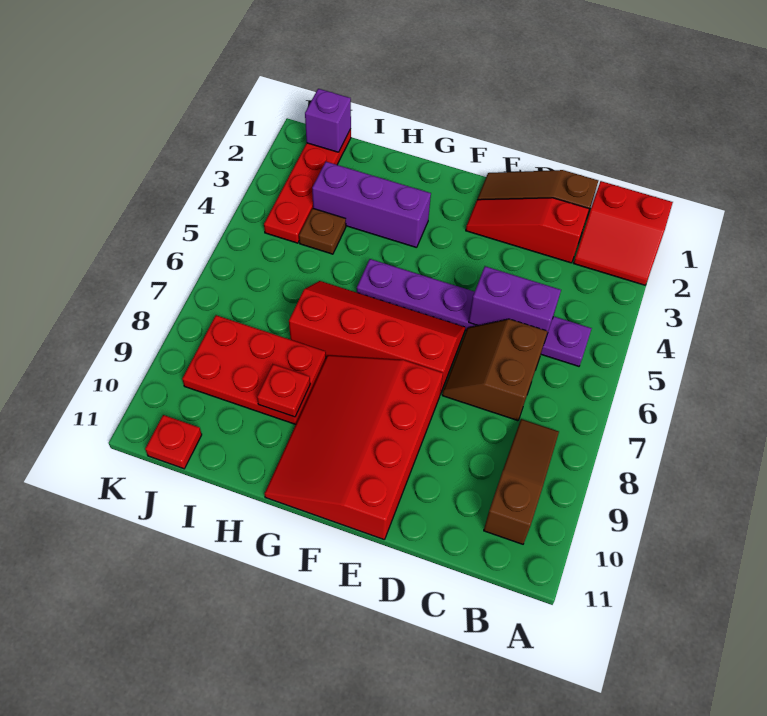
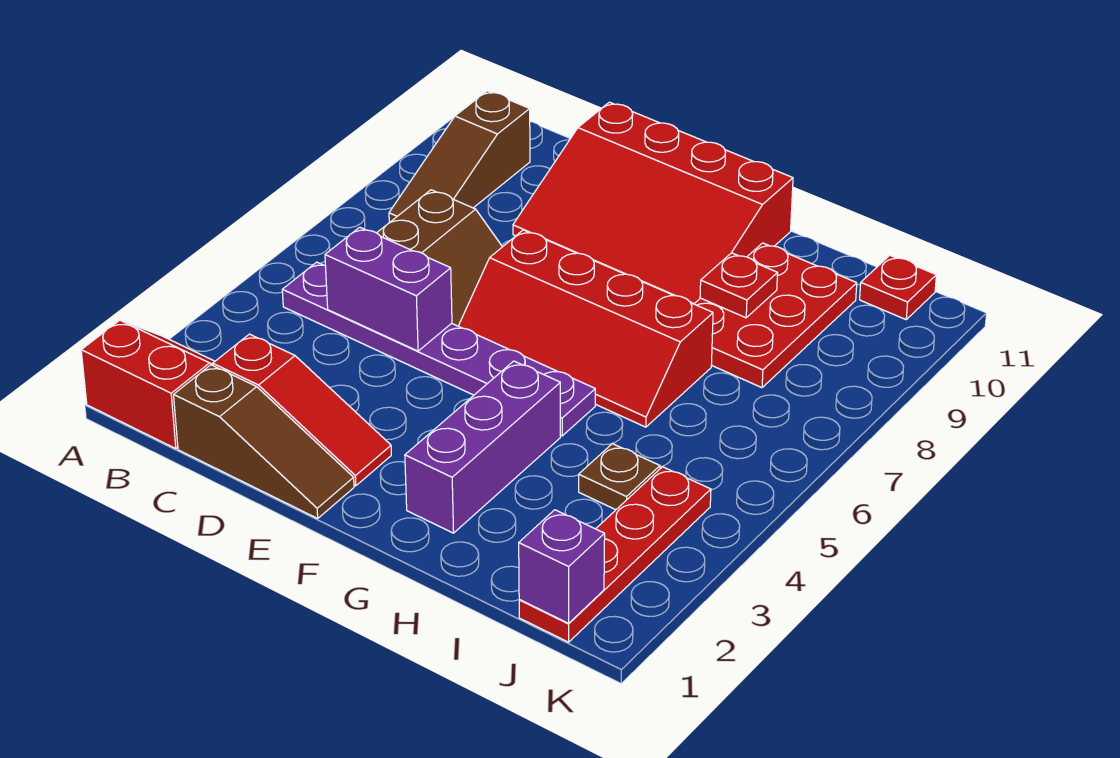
red slope E8:G11 level 1 top E -> red slope D9:G11 level 1 top 11
purple brick G3:I3 level 1 -> purple brick G2:G4 level 1
red plate H8:J9 level 1 -> red plate H8:I10 level 1

